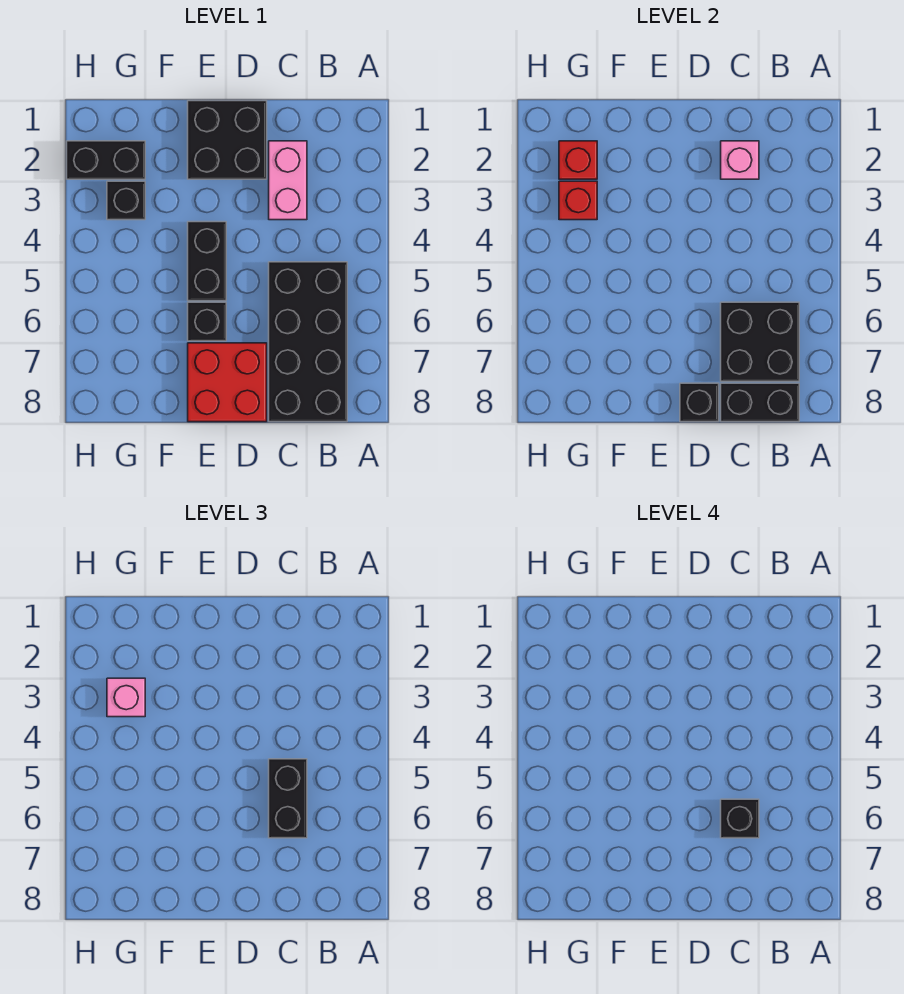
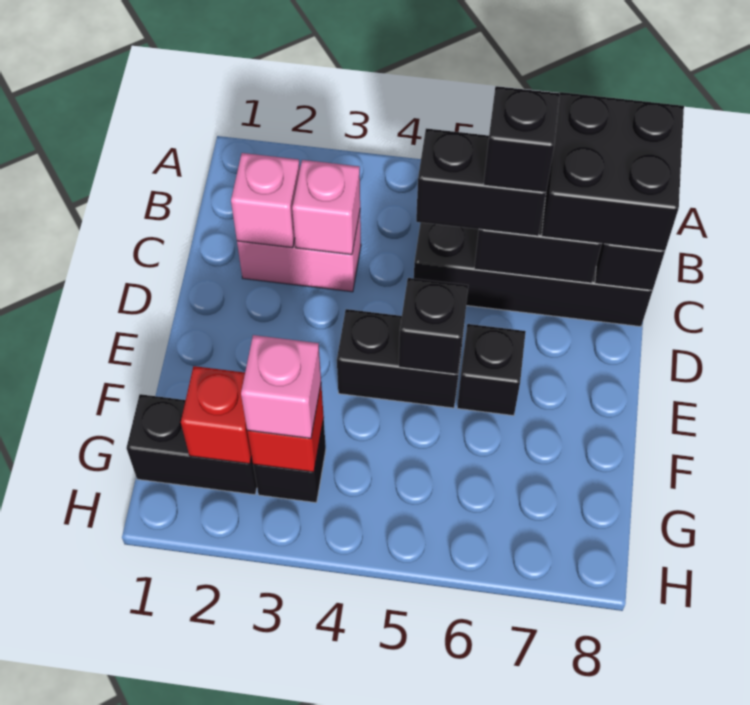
none -> pink brick C3 level 2
black brick D1:E2 level 1 -> black brick B7:C8 level 3
red brick D7:E8 level 1 -> none
black brick D8 level 2 -> black brick E5 level 2
black brick G2:H2 level 1 -> black brick G1:G2 level 1

